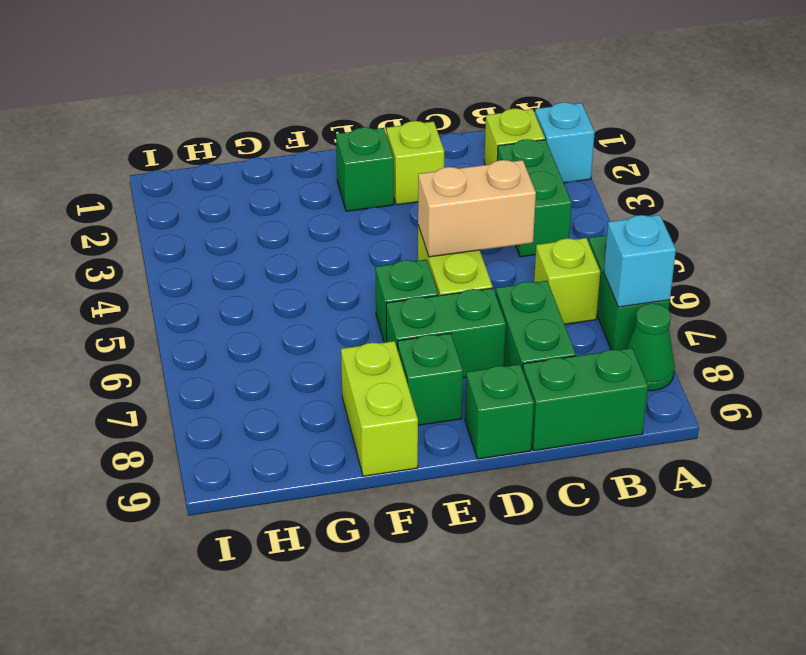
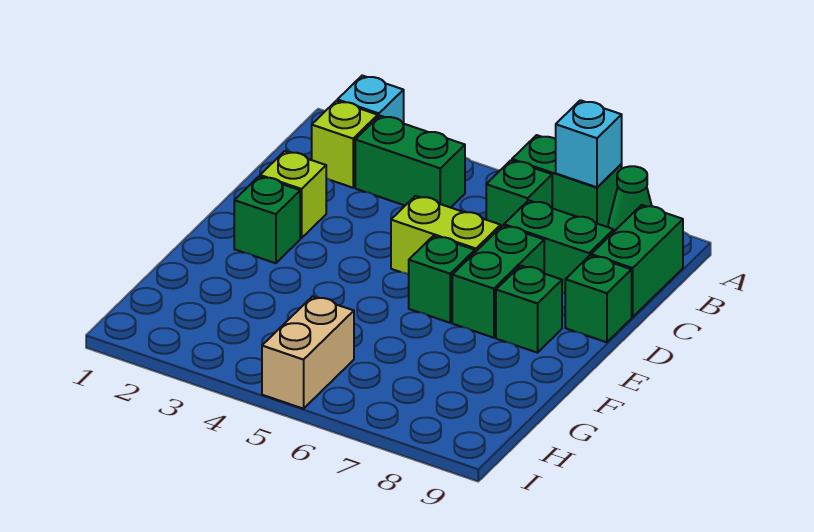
lime brick B6 level 1 -> green brick B6 level 1
tan brick C5:D5 level 2 -> tan brick H5:I5 level 1
lime brick F8:F9 level 1 -> none

